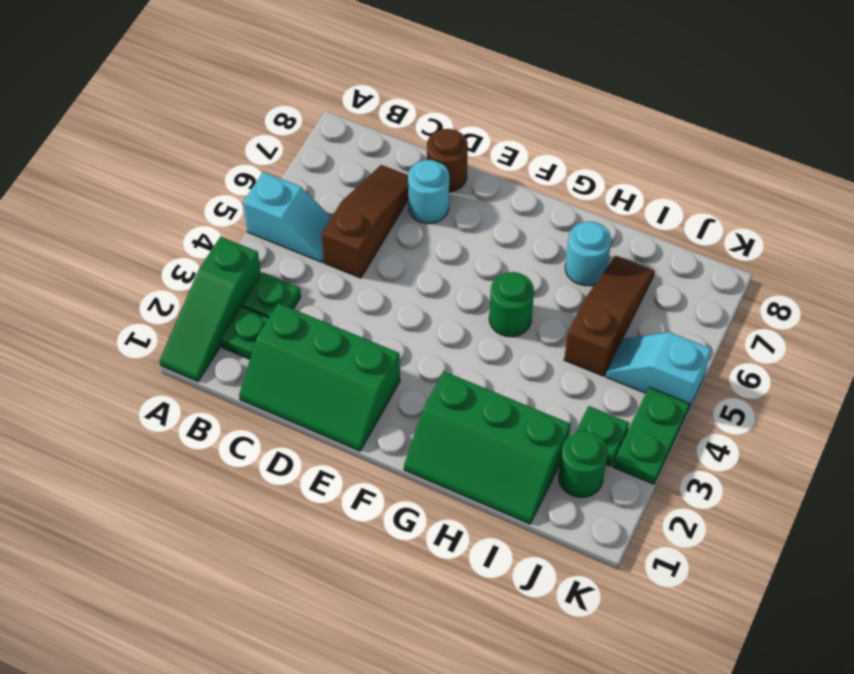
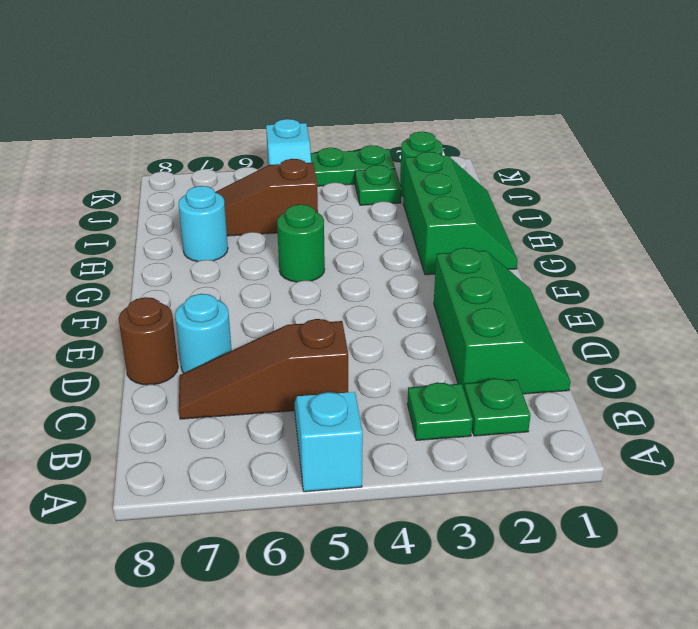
green slope A1:A3 level 1 top 3 -> none

